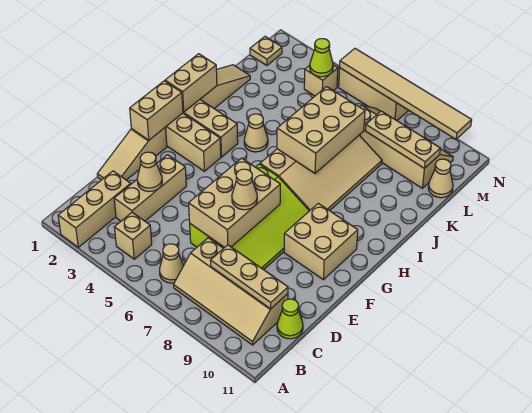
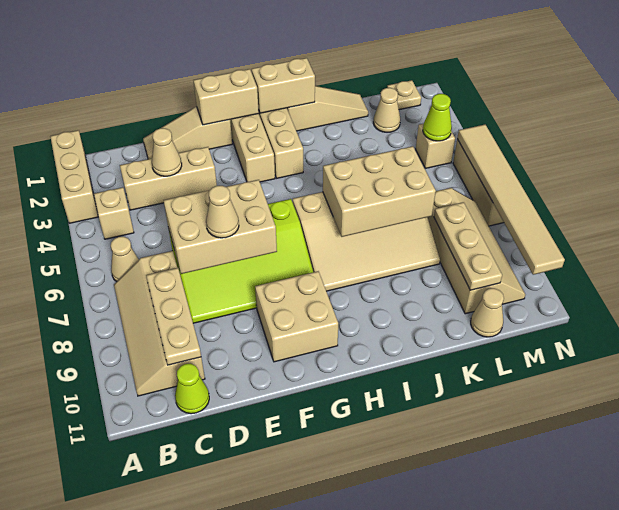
tan brick A2:C2 level 1 -> tan brick A1:A3 level 1
tan cone I4 level 1 -> tan cone L2 level 1

